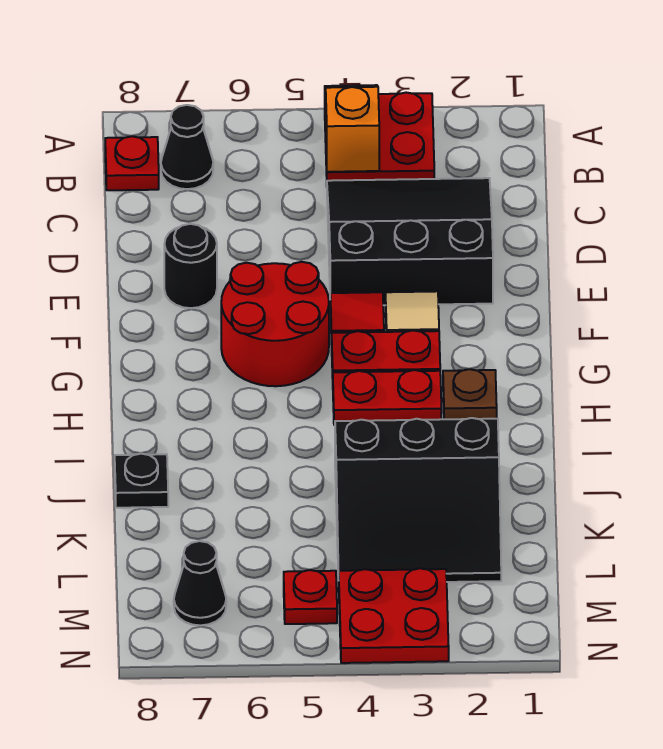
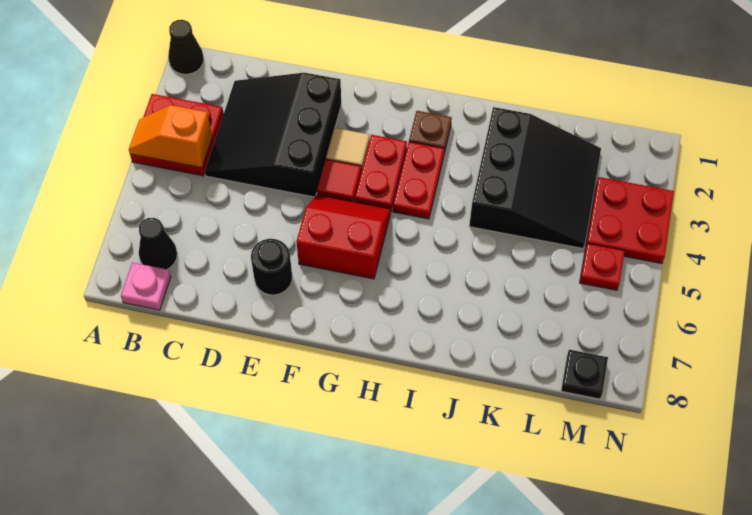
red plate B8 level 1 -> pink plate B8 level 1
red round brick F5:G6 level 1 -> red slope F5:G6 level 1 top 6
black plate J8 level 1 -> black plate M8 level 1
black cone M7 level 1 -> black cone A1 level 1

